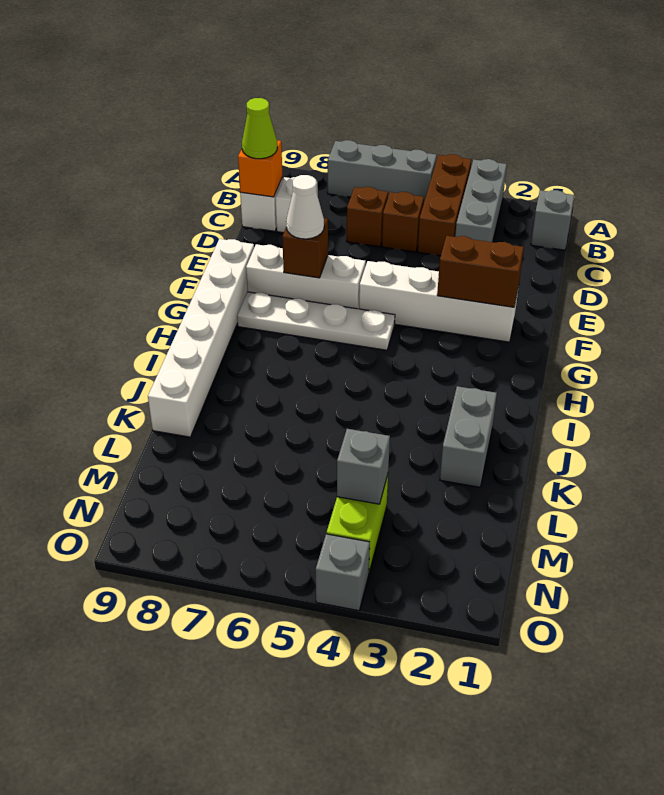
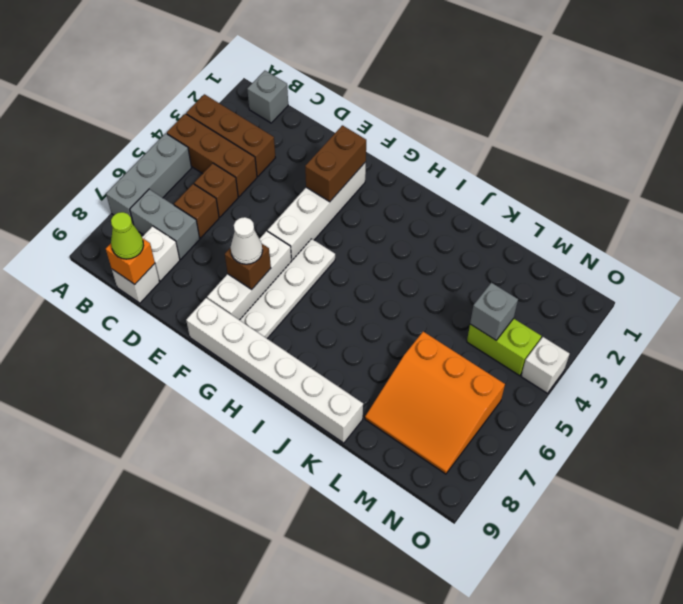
grey brick A3:C3 level 1 -> brown brick A3:C3 level 1
grey brick J2:K2 level 1 -> grey brick B7:C7 level 1
none -> orange slope L6:N8 level 1 top 6
grey brick O4 level 1 -> white brick O4 level 1

